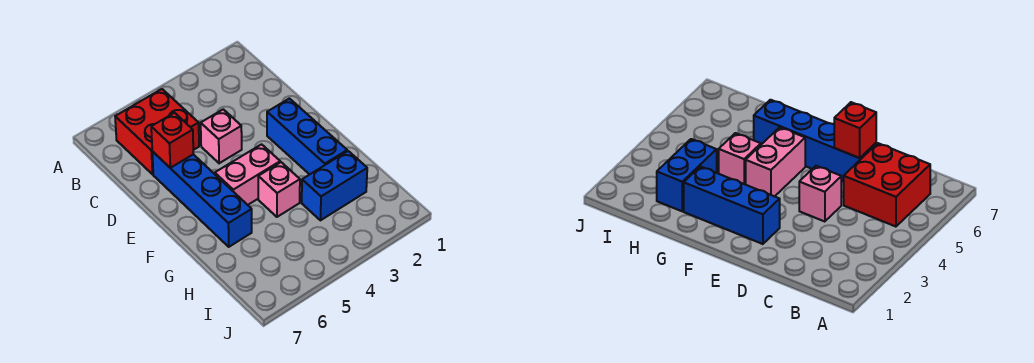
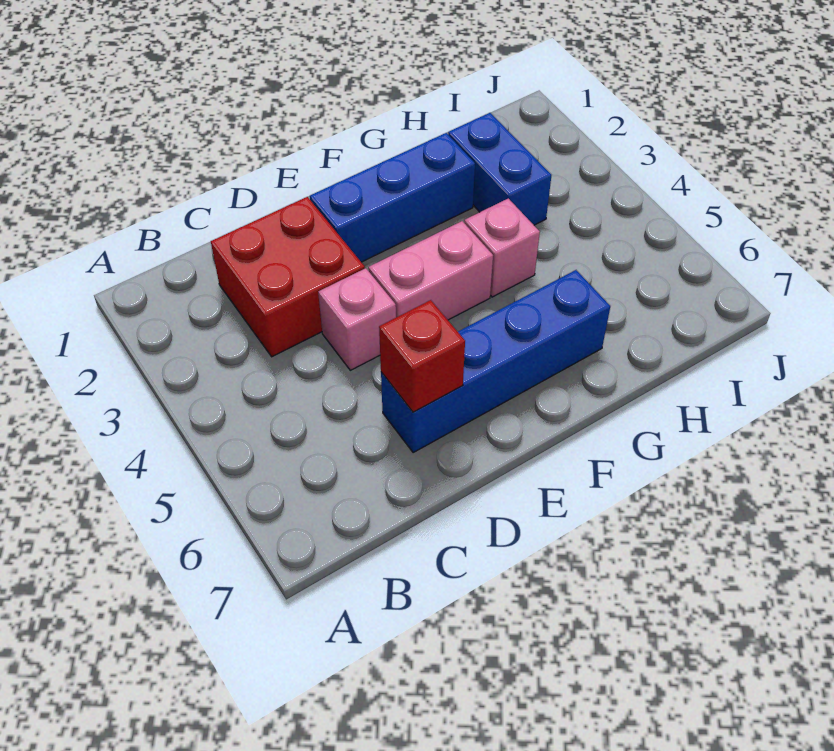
red brick B5:C6 level 1 -> red brick C2:D3 level 1
pink brick F4:F5 level 1 -> pink brick E4:F4 level 1

